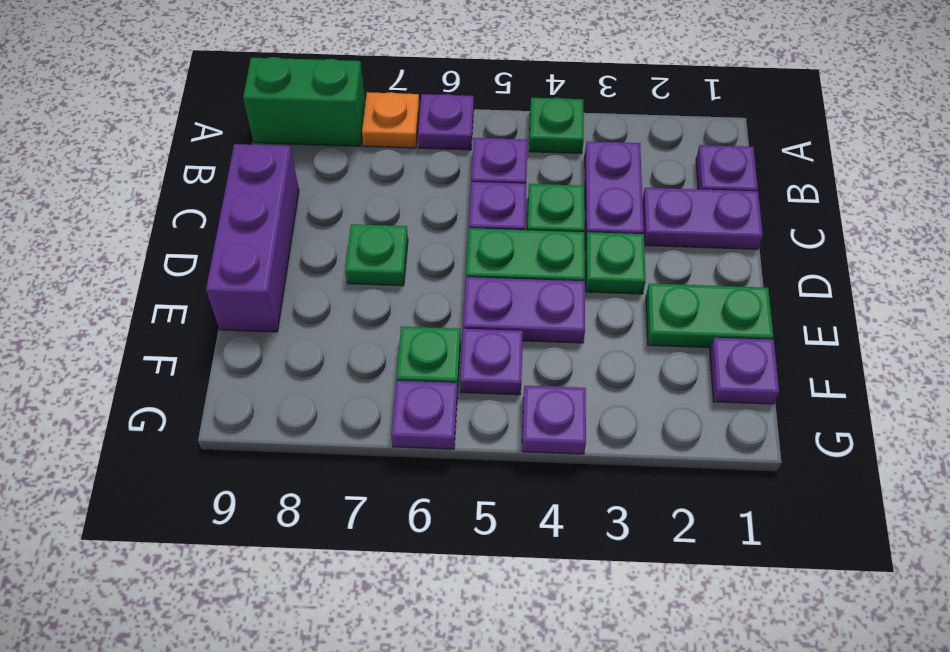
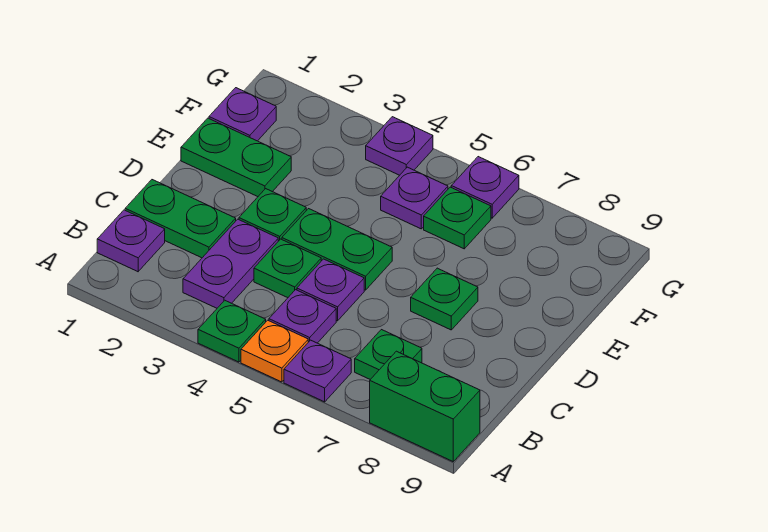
orange plate A7 level 1 -> orange plate A5 level 1
none -> green plate B7 level 1
purple plate C1:C2 level 1 -> green plate C1:C2 level 1
purple brick C9:E9 level 1 -> none
purple plate E4:E5 level 1 -> none

